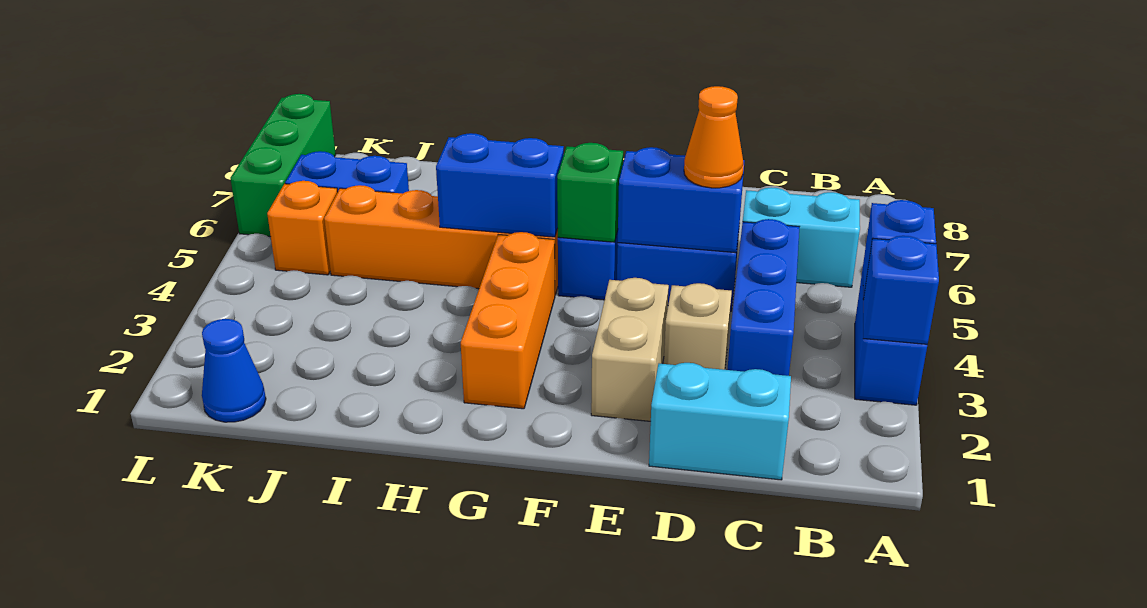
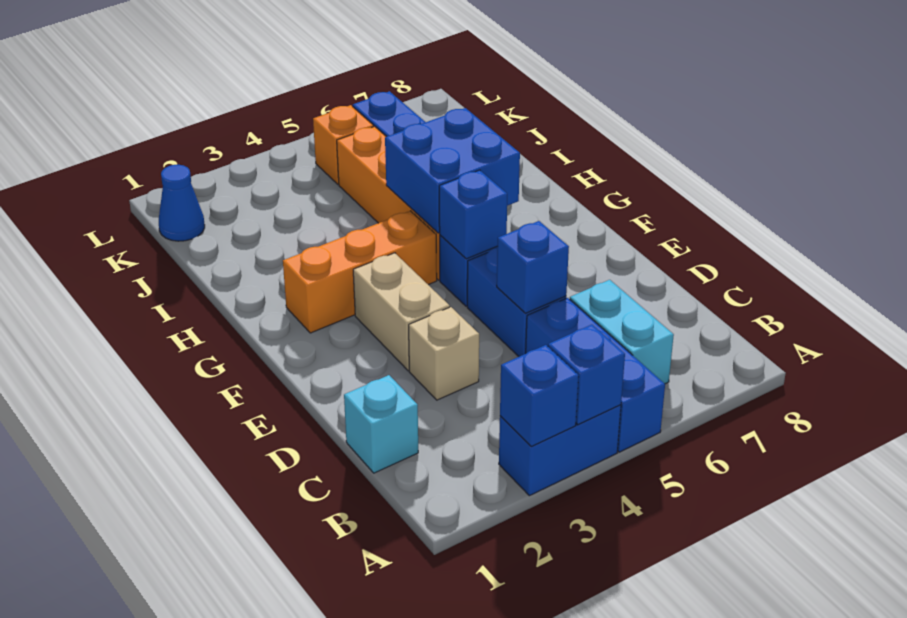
cyan brick C1:D1 level 1 -> cyan brick C1 level 1
blue brick C3:C5 level 1 -> blue brick A5:C5 level 1
blue brick D5:E5 level 2 -> blue brick D5 level 2
orange cone D5 level 3 -> none
tan brick E2:E3 level 1 -> tan brick E3:F3 level 1
green brick F5 level 2 -> blue brick F5 level 2
blue brick G5:H5 level 2 -> blue brick G5:H6 level 2
green brick L6:L8 level 1 -> none

